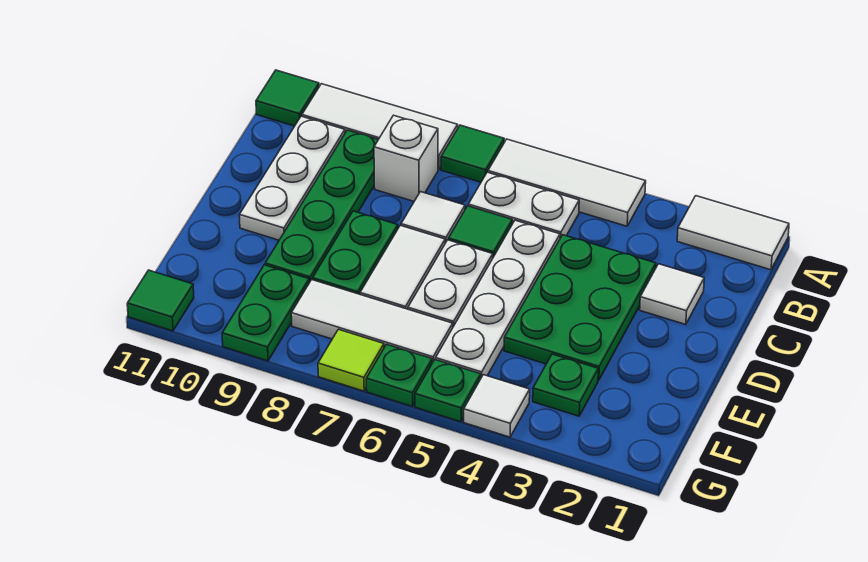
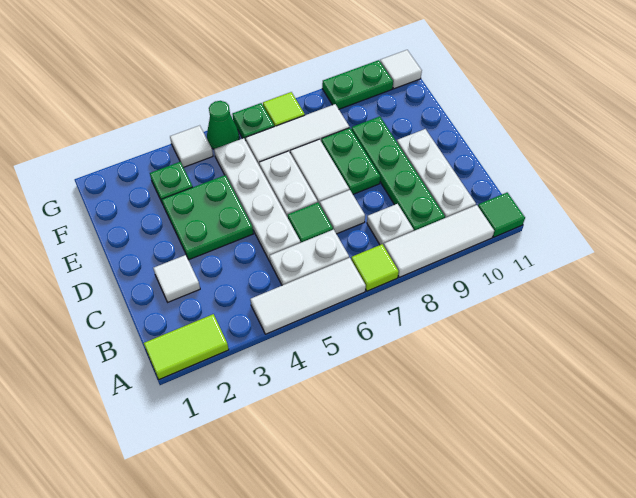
white tile A1:A2 level 1 -> lime tile A1:A2 level 1
green tile A7 level 1 -> lime tile A7 level 1
white brick B8 level 1 -> white plate B8 level 1
green plate C3:E4 level 1 -> green plate D3:E4 level 1
green plate F9:G9 level 1 -> green plate G9:G10 level 1
green plate G5 level 1 -> green cone G5 level 1
green tile G11 level 1 -> white tile G11 level 1

